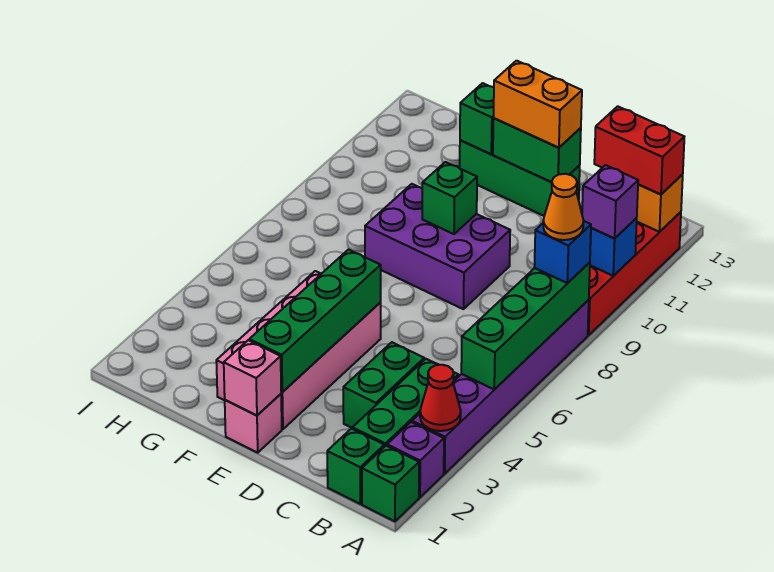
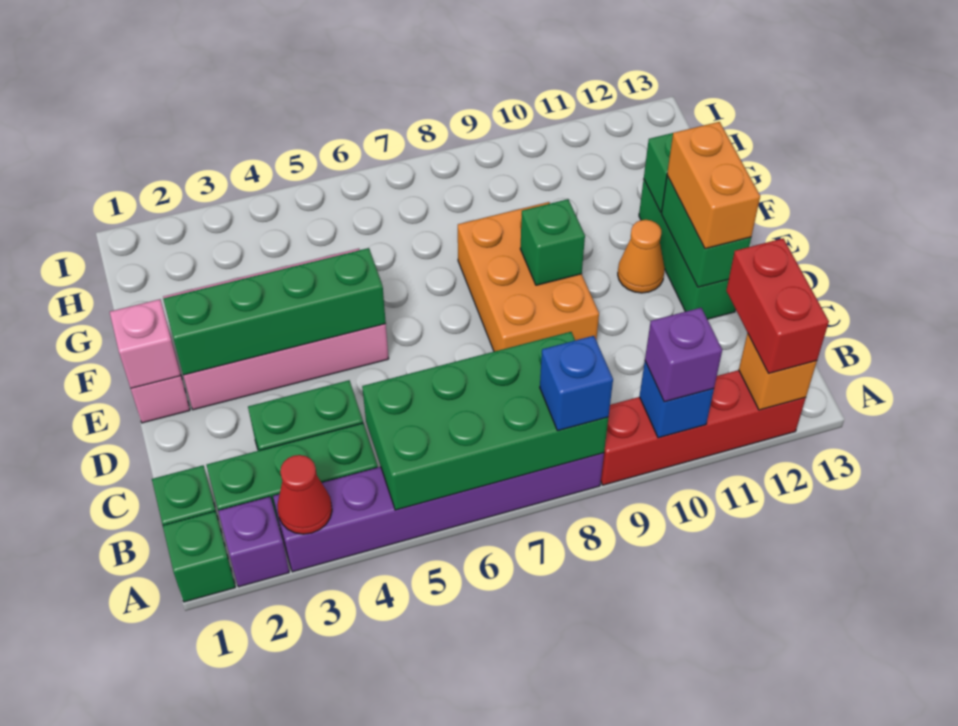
green brick A5:A8 level 2 -> green brick A5:B8 level 2
orange cone A8 level 4 -> orange cone E11 level 1
purple brick D8:F9 level 1 -> orange brick D8:F9 level 1

